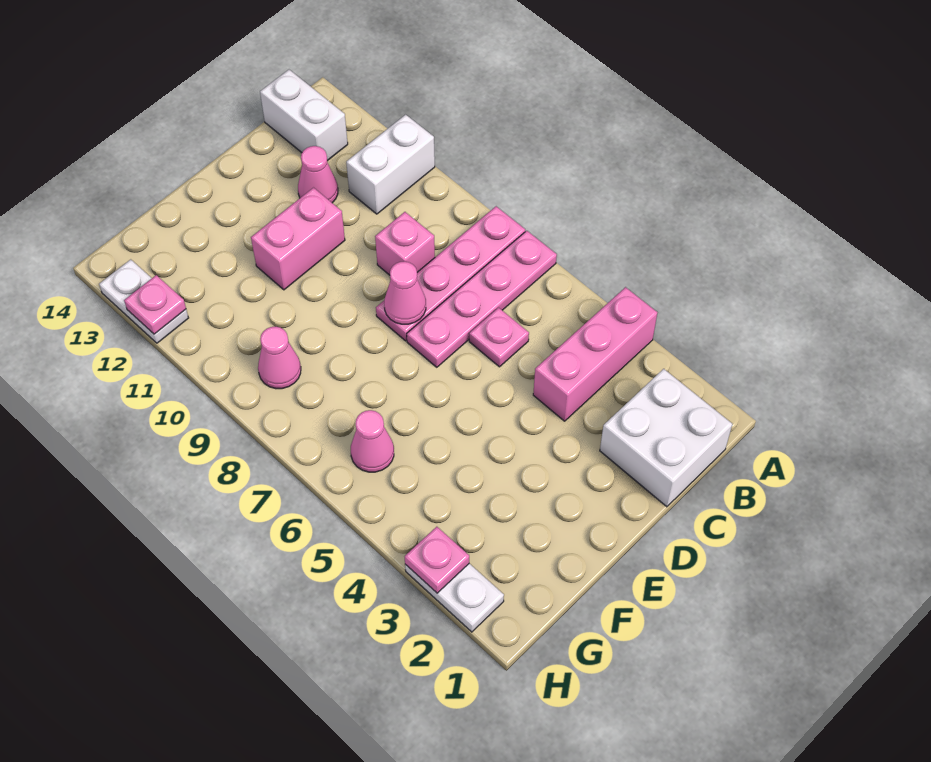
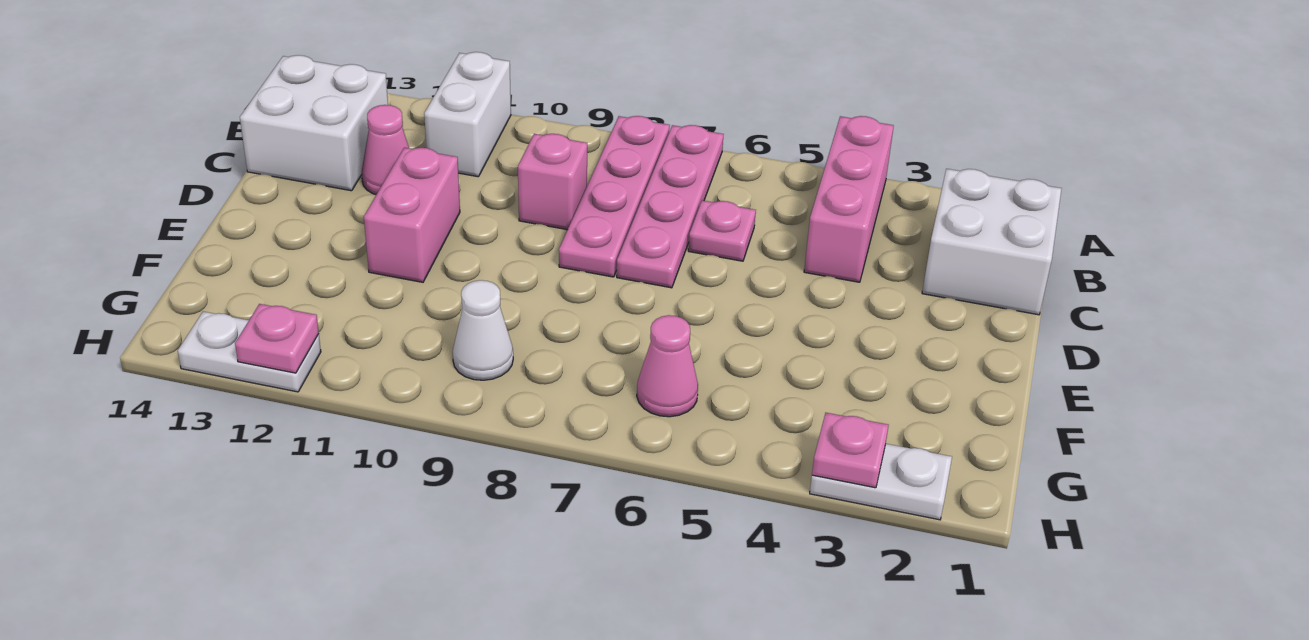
white brick B13:B14 level 1 -> white brick B13:C14 level 1
pink cone D8 level 2 -> none
pink cone G9 level 1 -> white cone G9 level 1

